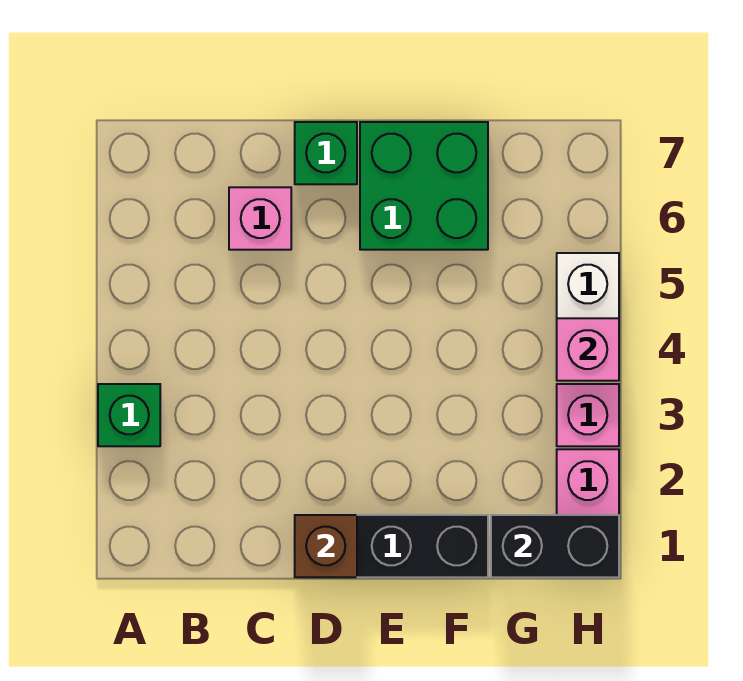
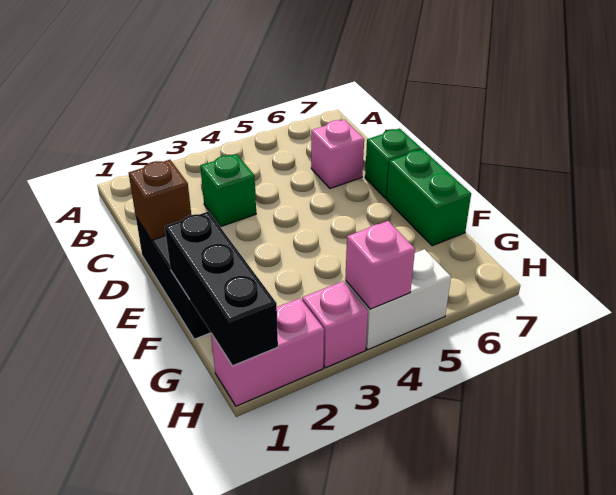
green brick A3 level 1 -> green brick C3 level 1
green brick E6:F7 level 1 -> green brick E7:F7 level 1
black brick G1:H1 level 2 -> black brick F1:H1 level 2

